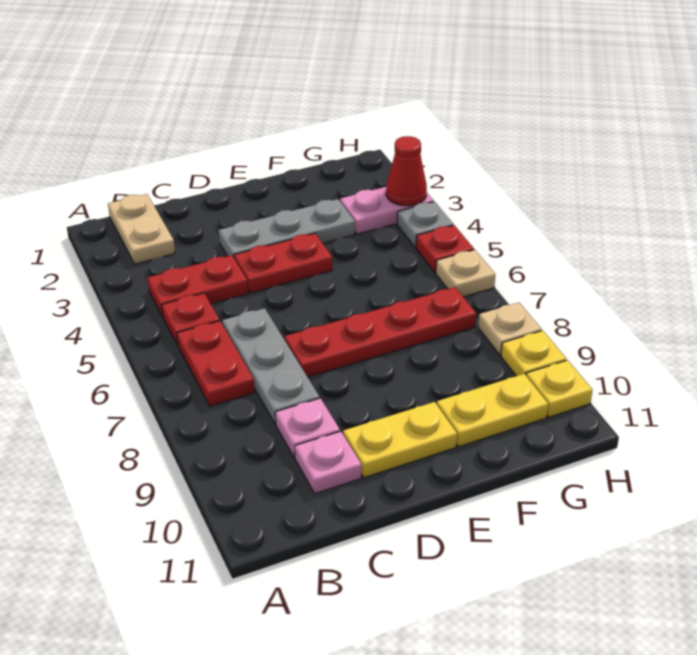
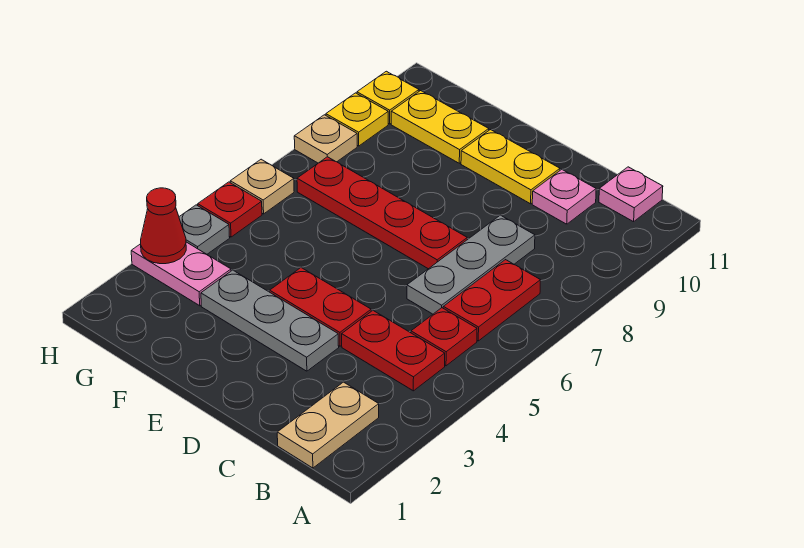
pink plate C9 level 1 -> pink plate B11 level 1

